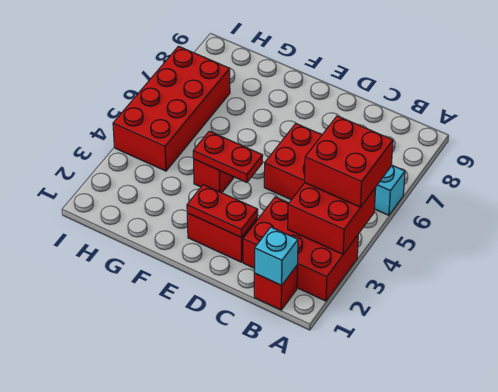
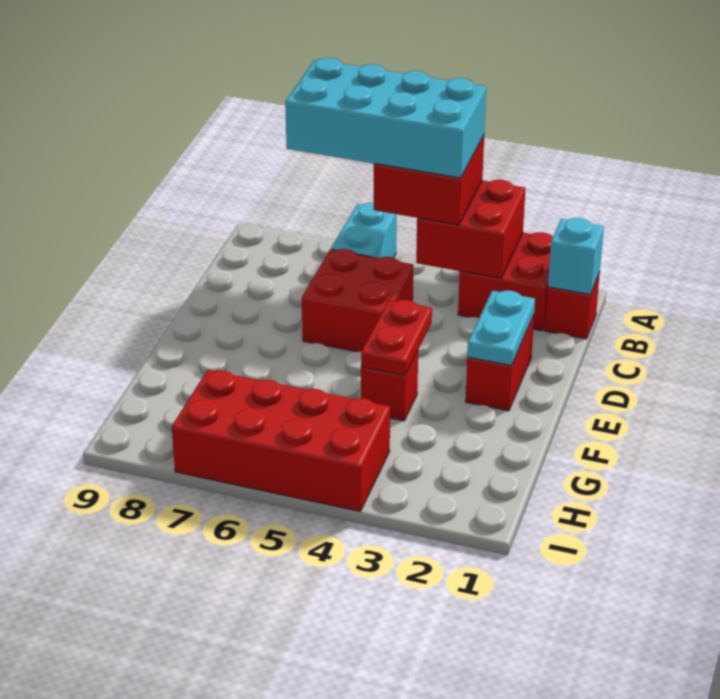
red brick A2:C3 level 1 -> red brick A2:B3 level 1
none -> cyan brick A4:B7 level 4
red plate D2:E2 level 2 -> cyan plate D2:E2 level 2

